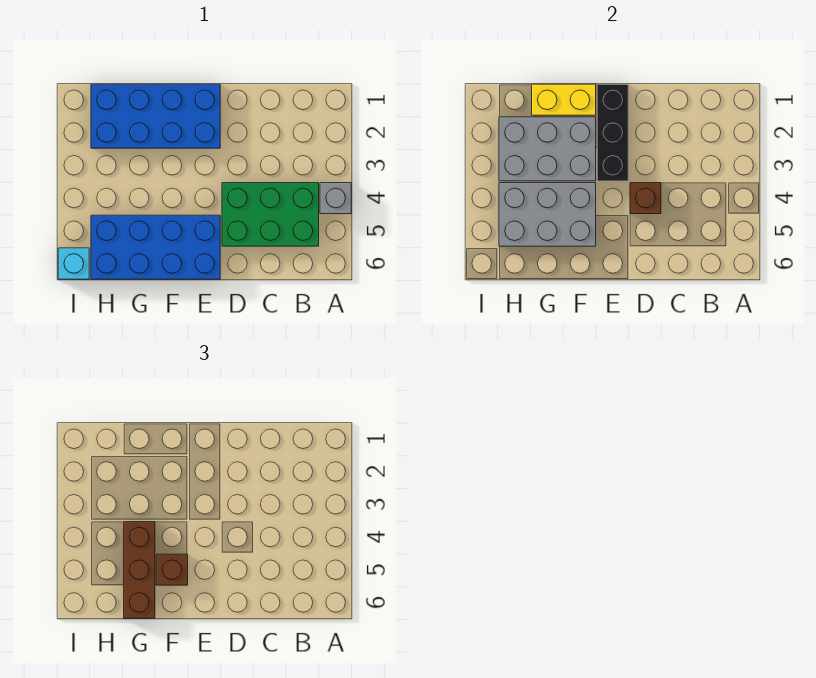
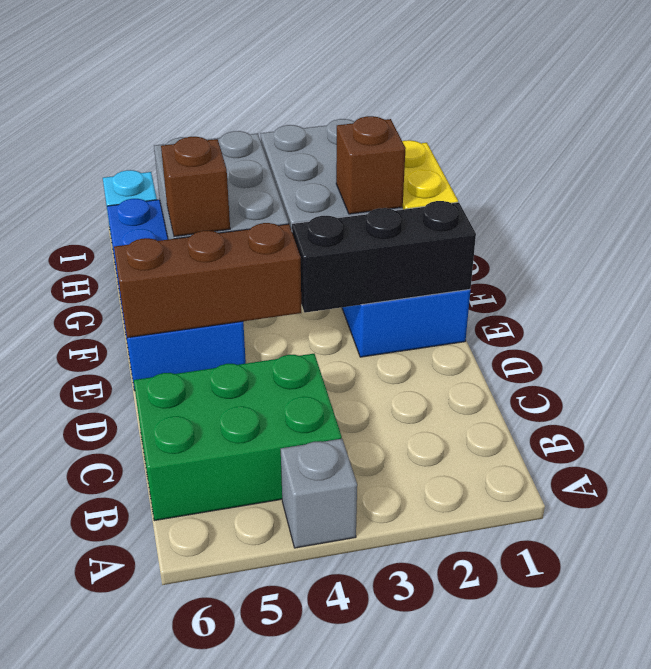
green brick B4:D5 level 1 -> green brick B4:C6 level 1
brown brick D4 level 2 -> brown brick F2 level 3
brown brick G4:G6 level 3 -> brown brick E4:E6 level 2

